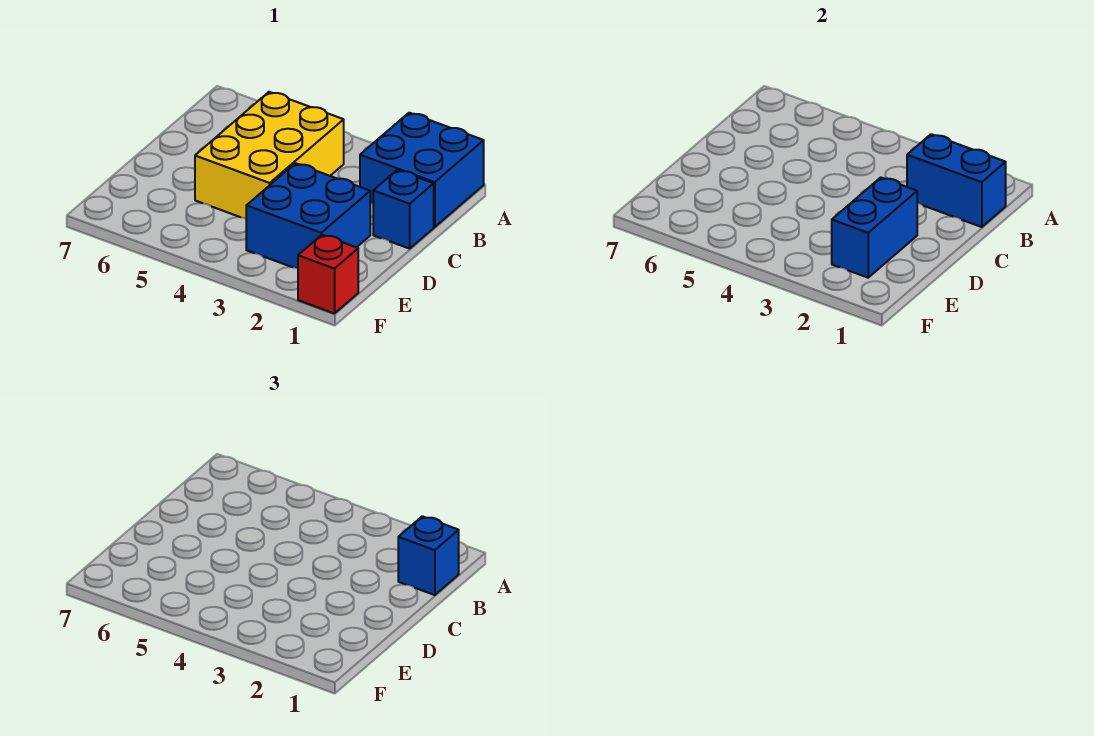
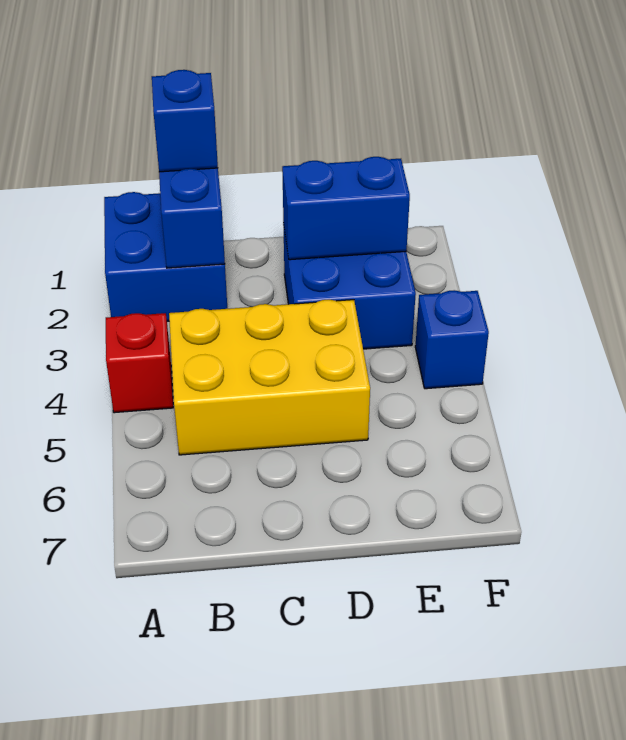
blue brick C1 level 1 -> blue brick F4 level 1
red brick F1 level 1 -> red brick A4 level 1

